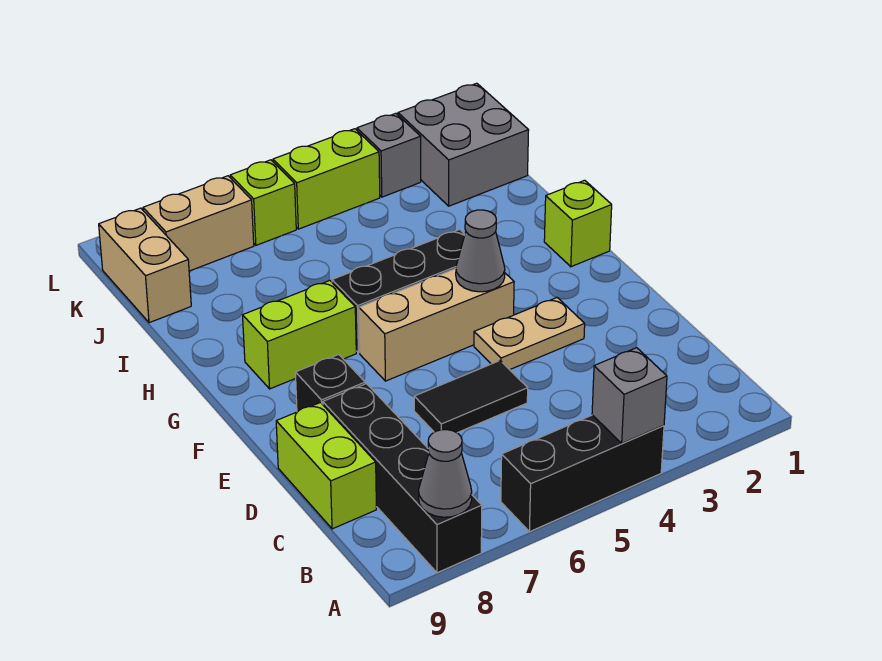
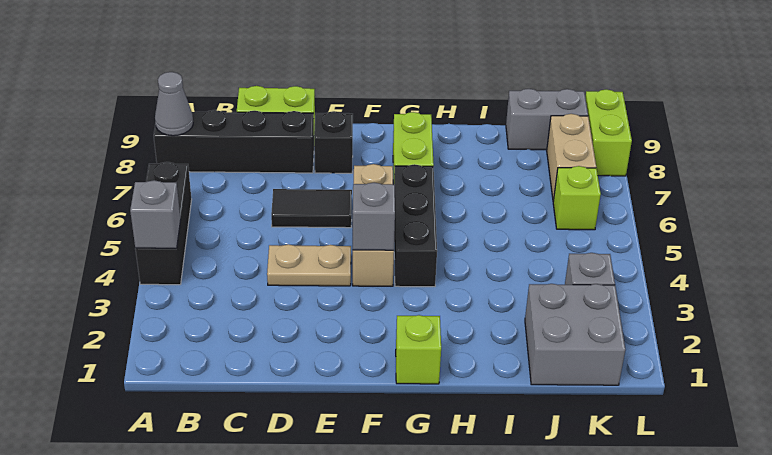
black tile D5:D6 level 1 -> black tile D6:E6 level 1
tan plate E3:E4 level 1 -> tan plate D4:E4 level 1
grey cone F4 level 2 -> grey brick F4 level 2
tan brick J9:K9 level 1 -> grey brick J9:K9 level 1
lime brick K4:K5 level 1 -> lime brick L8:L9 level 1

